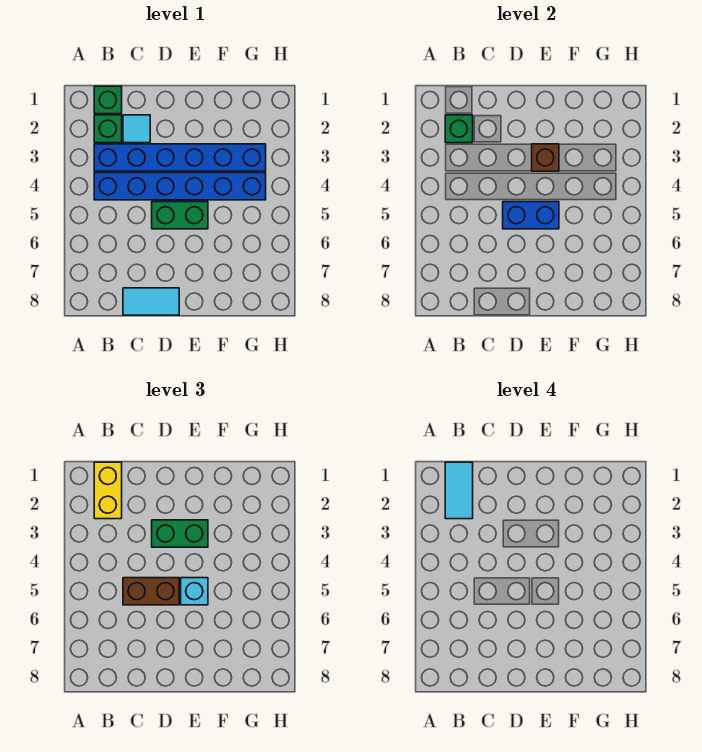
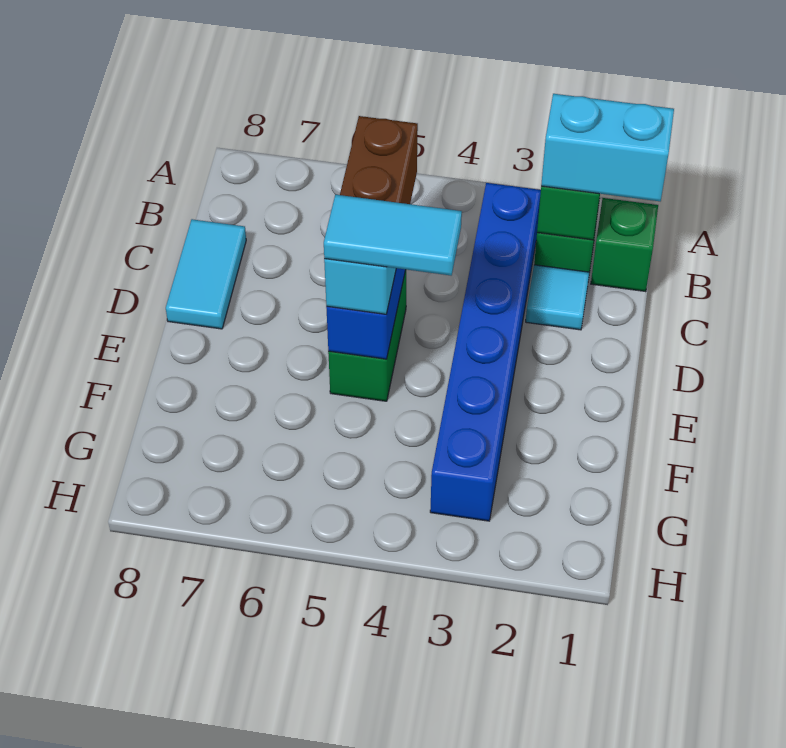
yellow brick B1:B2 level 3 -> cyan brick B1:B2 level 3
cyan tile B1:B2 level 4 -> cyan tile E4:E5 level 4
blue brick B4:G4 level 1 -> none
green brick D3:E3 level 3 -> none
brown brick E3 level 2 -> none

